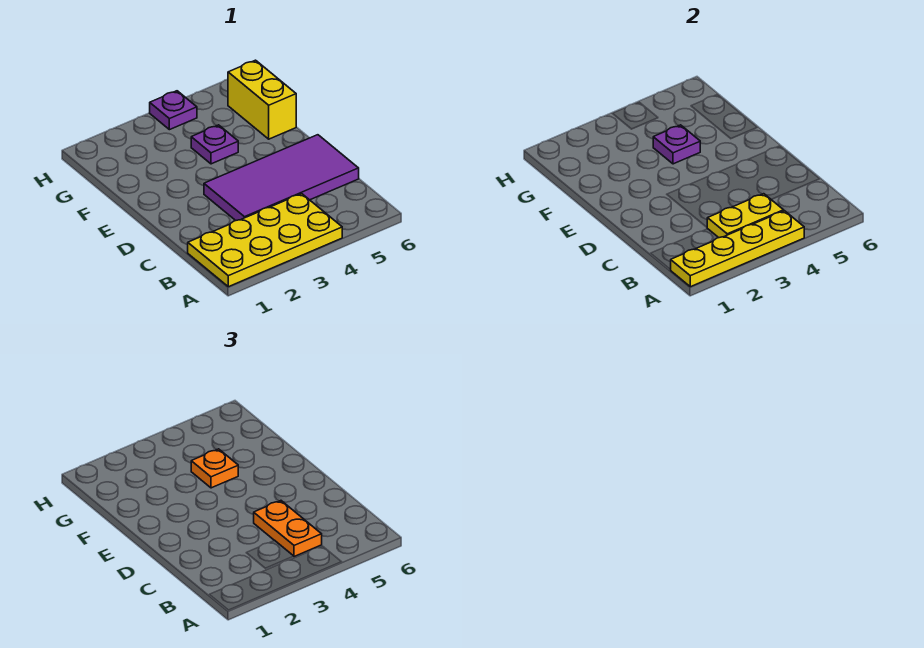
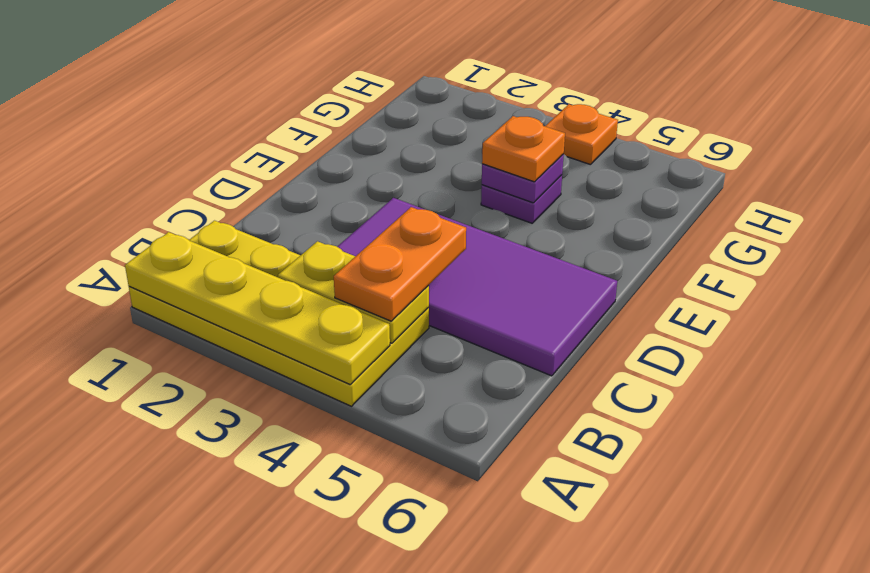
yellow brick F6:G6 level 1 -> none
purple plate H4 level 1 -> orange plate H4 level 1

